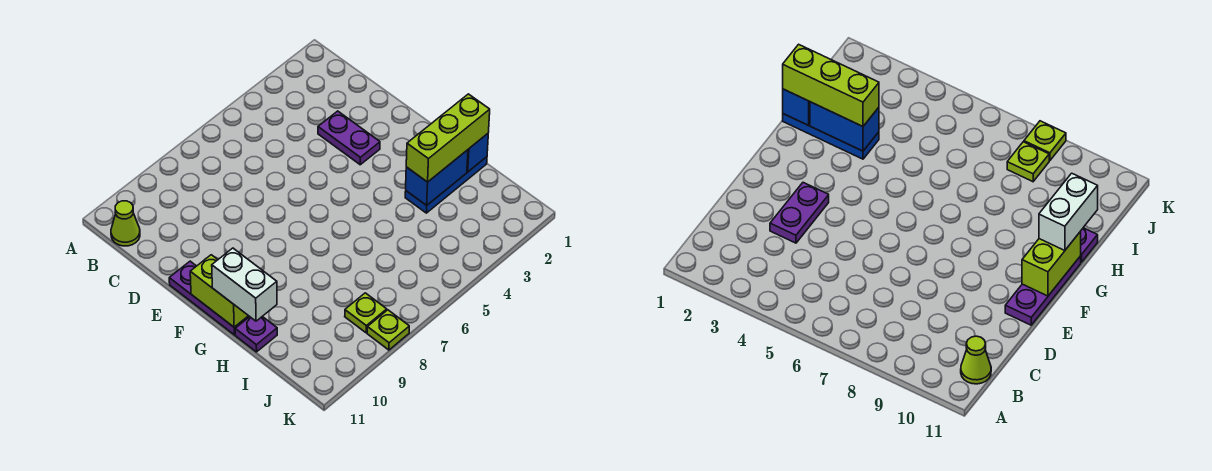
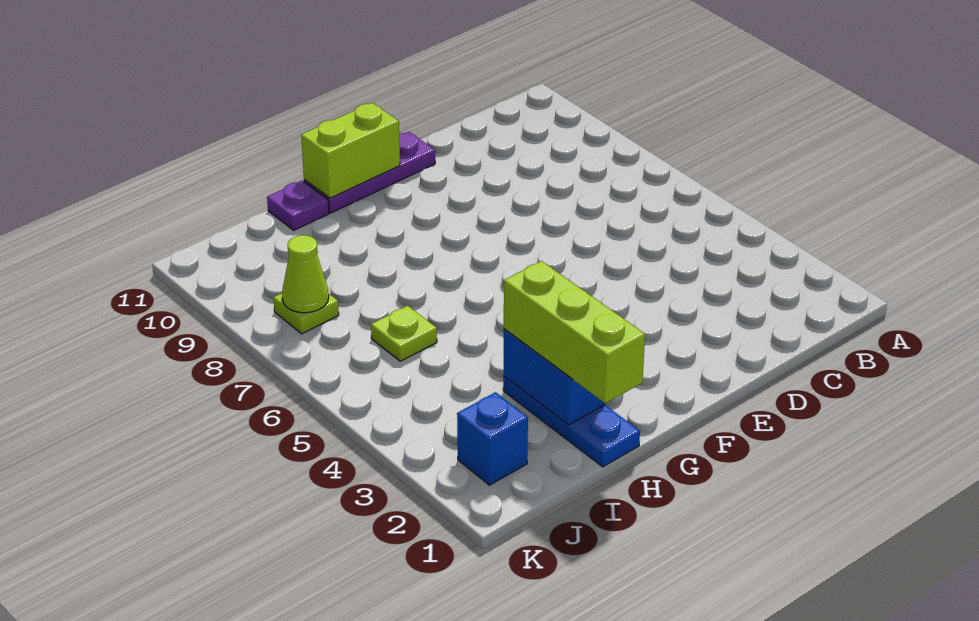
lime cone B11 level 1 -> lime cone J8 level 2
purple plate D3:E3 level 1 -> none
white brick G11:H11 level 3 -> none
blue brick H1 level 2 -> blue brick J2 level 1
lime plate K8 level 1 -> lime plate I6 level 1

